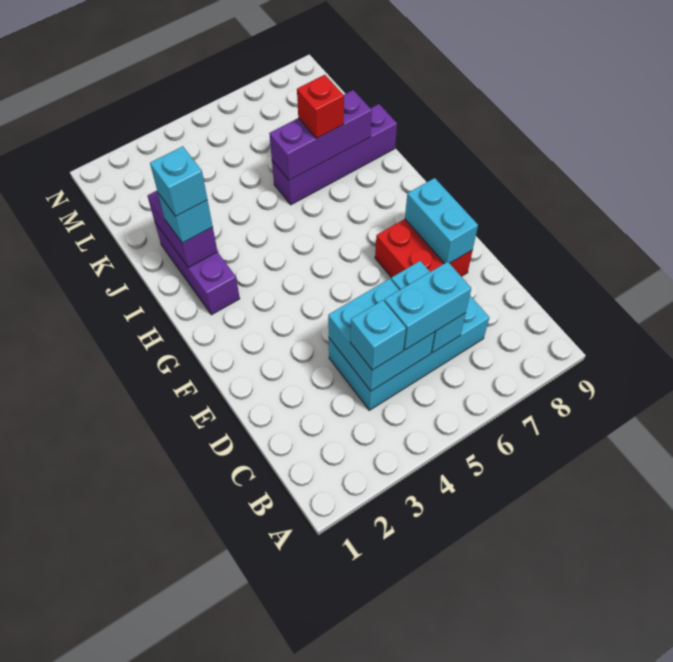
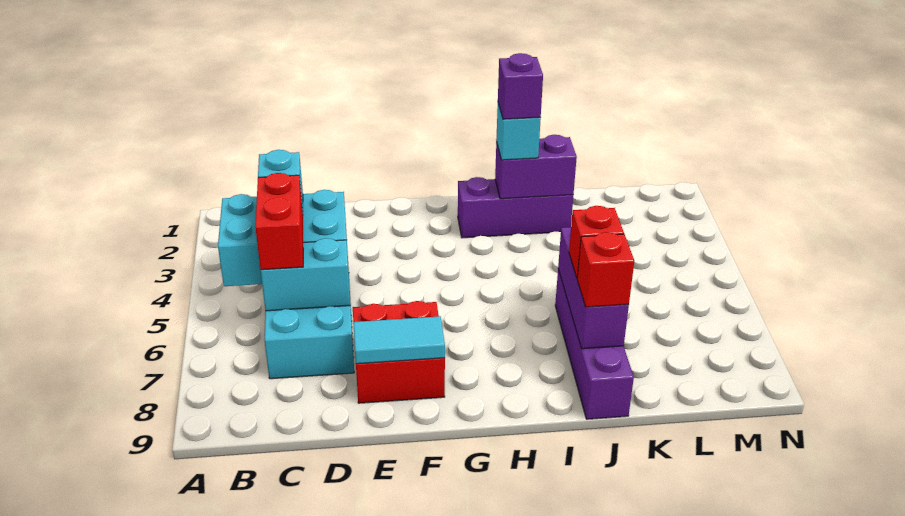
cyan brick C4:D5 level 2 -> cyan brick B4:D5 level 2
cyan brick C5:C6 level 3 -> red brick C5:C6 level 3
cyan brick E8:F8 level 2 -> cyan tile E8:F8 level 2
cyan brick I2 level 4 -> purple brick I2 level 4
none -> red brick J8 level 3

